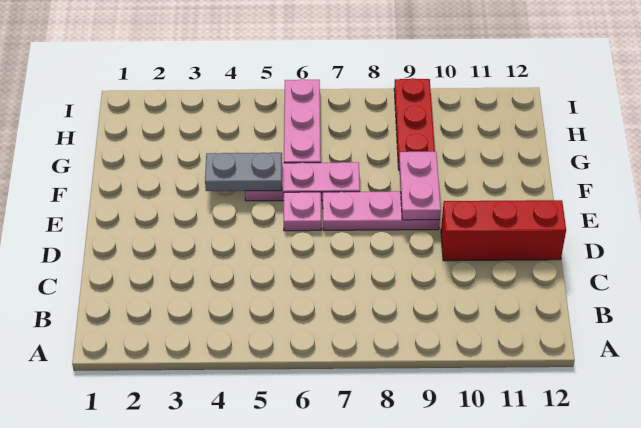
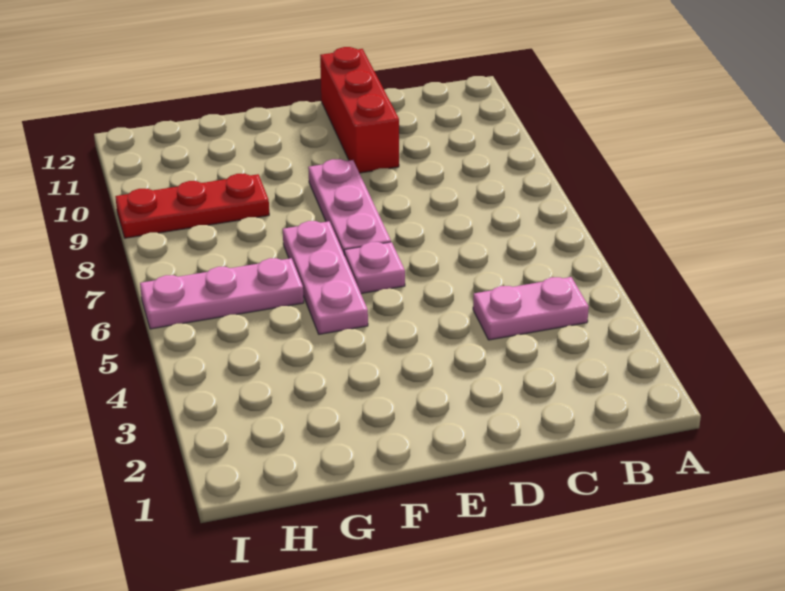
pink plate E9:F9 level 2 -> pink plate B4:C4 level 1
grey plate F4:F5 level 2 -> none

